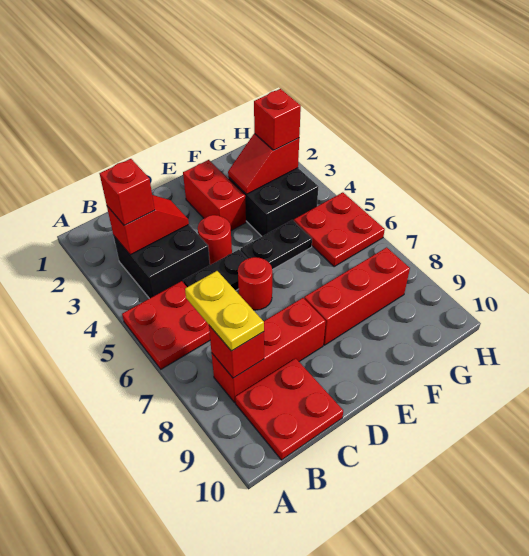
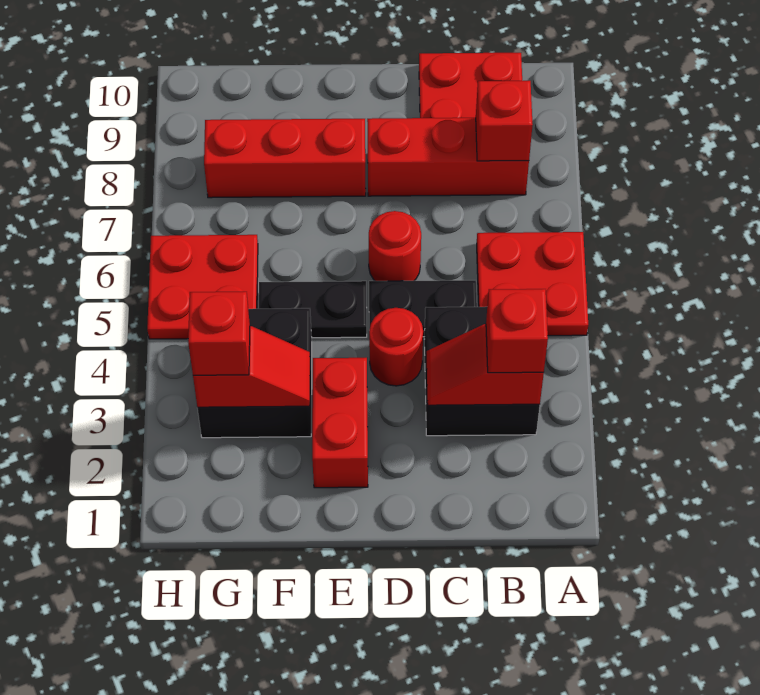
yellow plate B7:B8 level 3 -> none

